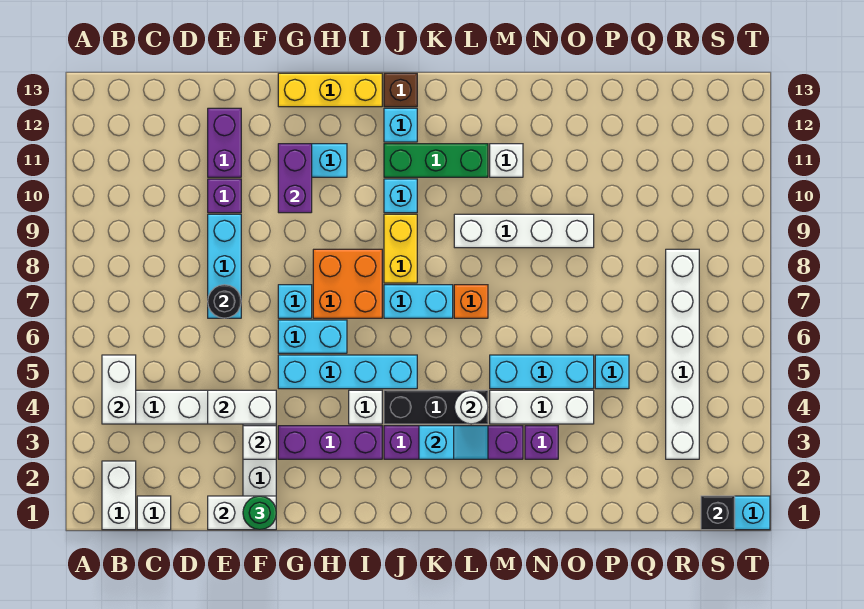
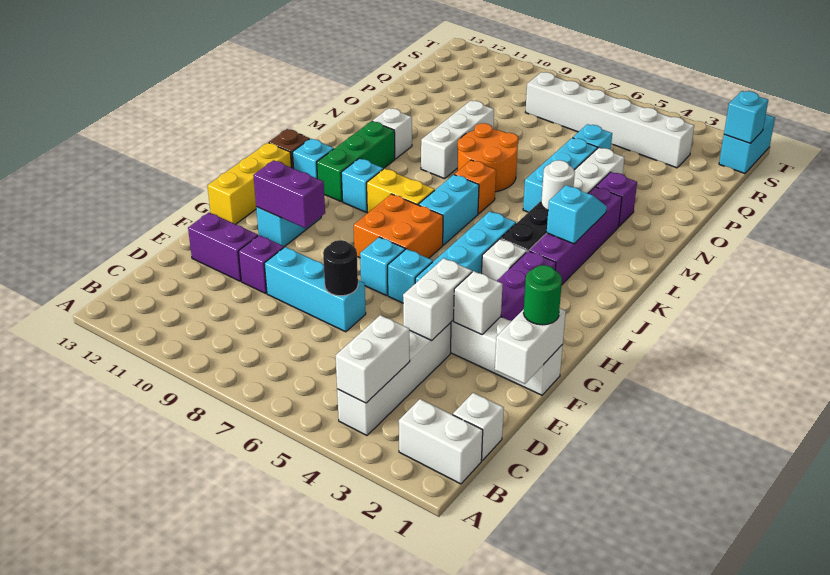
white brick B4:B5 level 2 -> white brick B4:C4 level 2
cyan brick G6:H6 level 1 -> cyan brick G6 level 1
white brick L9:O9 level 1 -> white brick M9:O9 level 1
none -> orange round brick M7:N8 level 1
black brick S1 level 2 -> cyan brick S1 level 2

